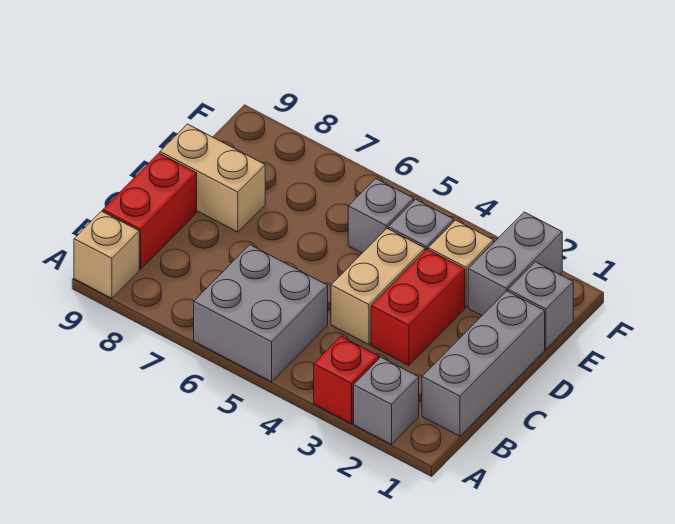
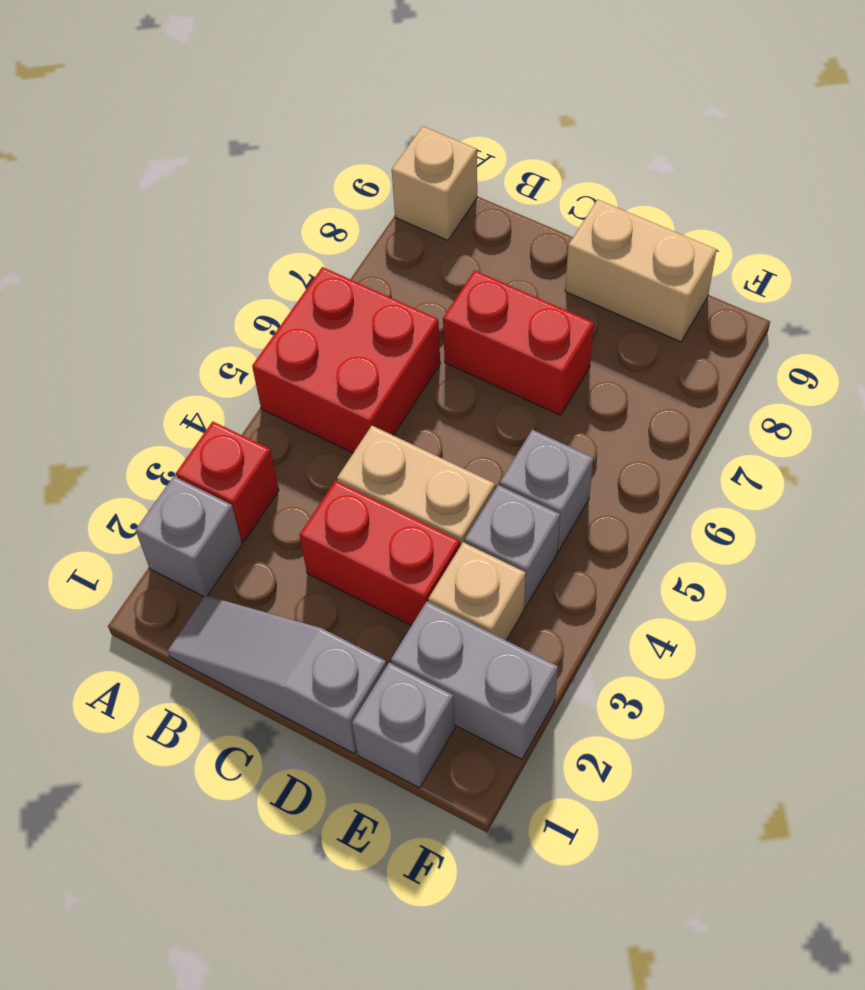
grey brick A5:B6 level 1 -> red brick A5:B6 level 1
grey brick B1:D1 level 1 -> grey slope B1:D1 level 1 top D
red brick B9:C9 level 1 -> red brick C7:D7 level 1
tan brick D8:D9 level 1 -> tan brick D9:E9 level 1

